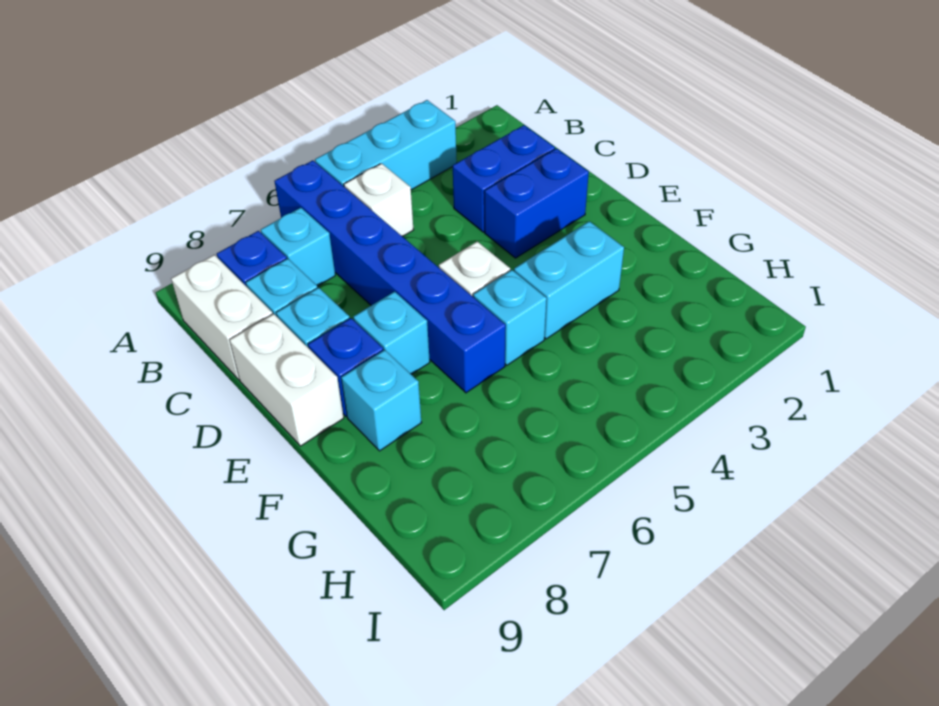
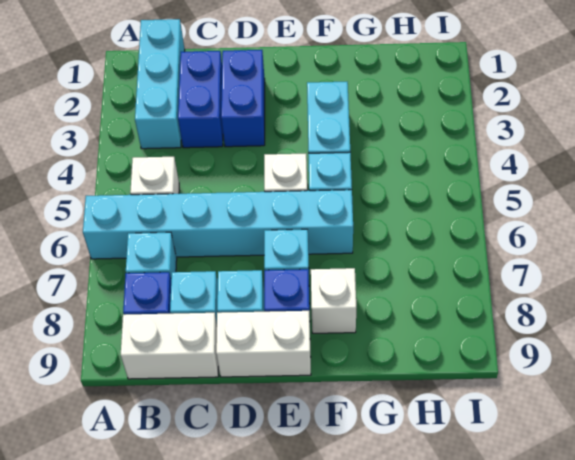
cyan brick A3:A5 level 1 -> cyan brick B1:B3 level 1
blue brick A6:F6 level 1 -> cyan brick A6:F6 level 1
cyan brick F8 level 1 -> white brick F8 level 1

